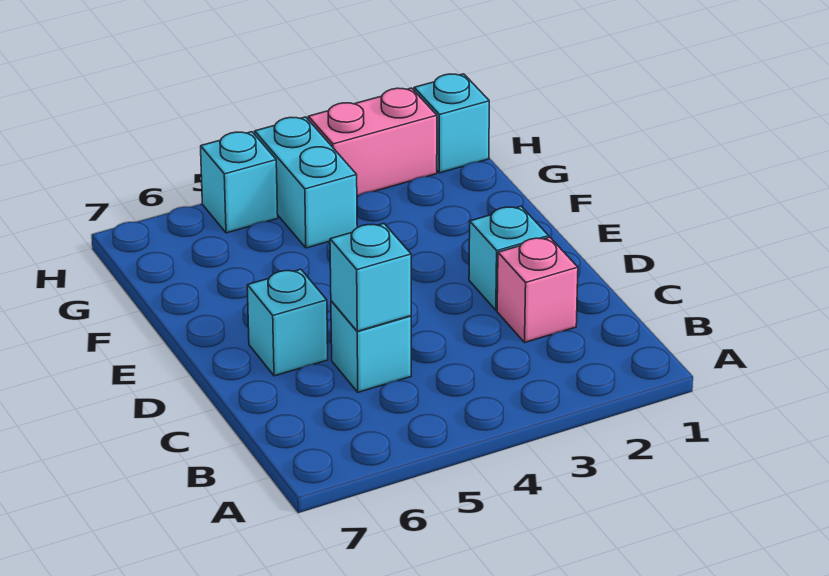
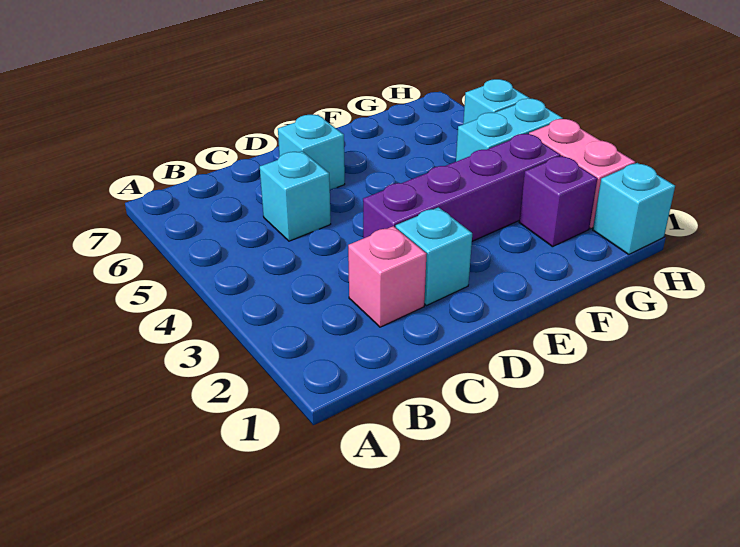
cyan brick C5 level 2 -> none
none -> purple brick D3:G3 level 1
none -> purple brick G2 level 1

